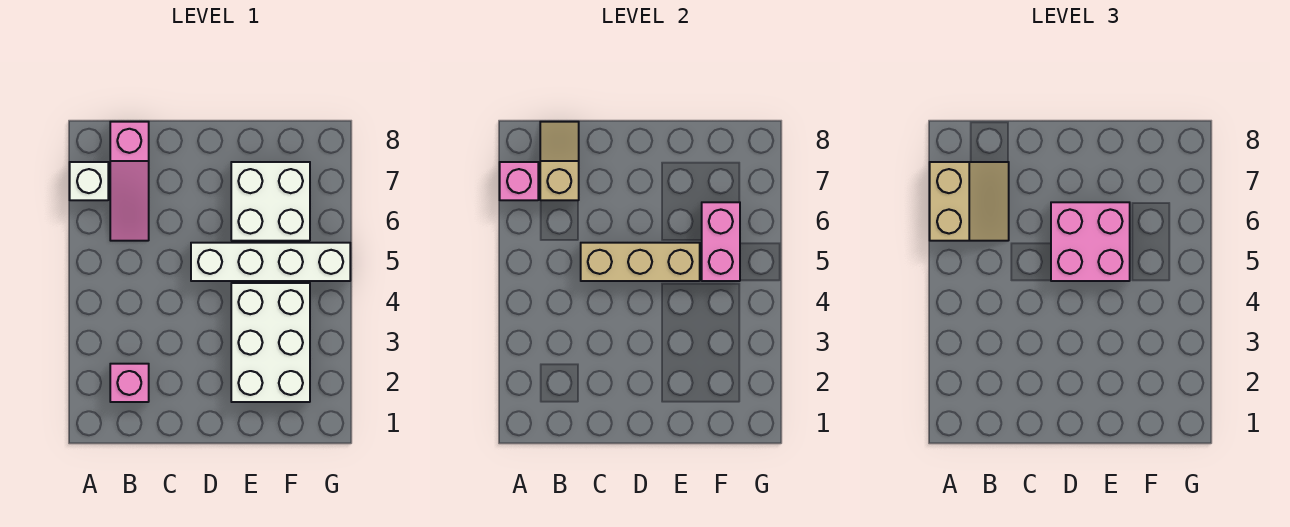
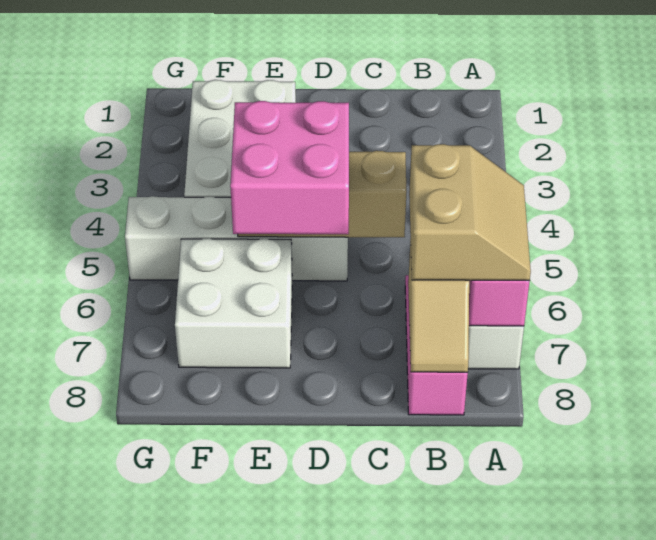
tan slope A6:B7 level 3 top A -> tan slope A6:B7 level 3 top B
pink brick B2 level 1 -> none
pink brick F5:F6 level 2 -> none

